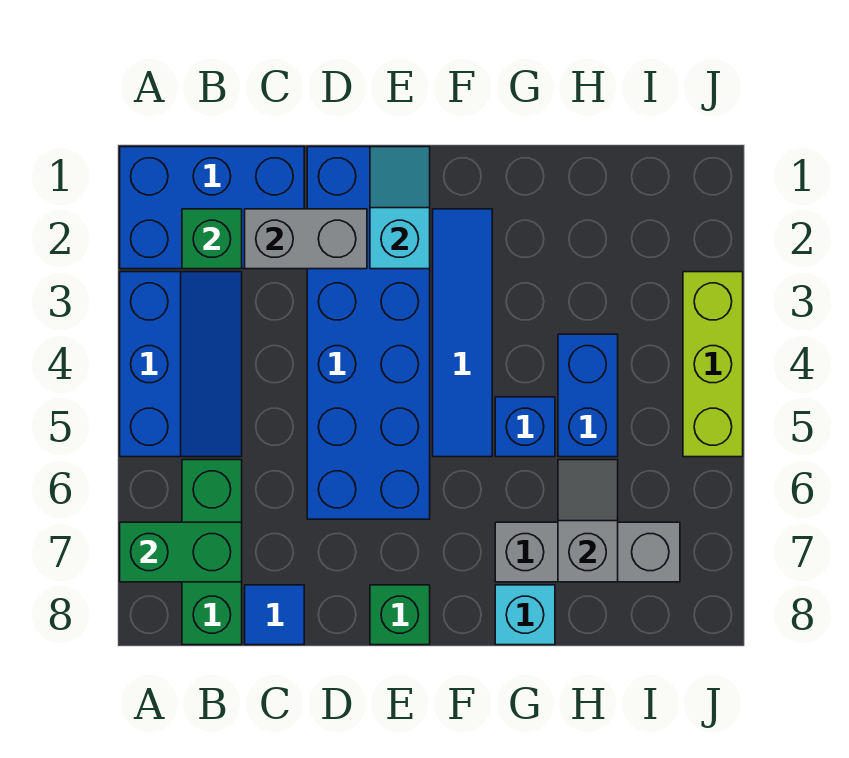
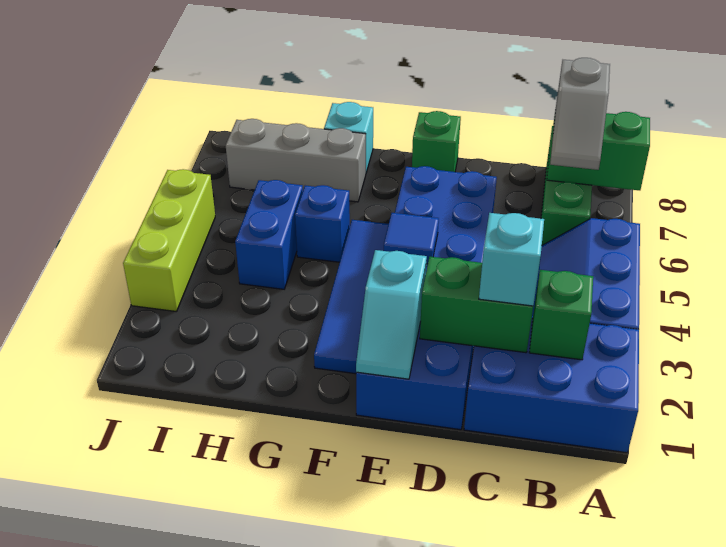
grey brick C2:D2 level 2 -> green brick C2:D2 level 2
none -> cyan brick C2 level 3
blue tile C8 level 1 -> blue tile E4 level 2
grey slope H6:H7 level 2 top 7 -> grey slope B6:B7 level 3 top 7

